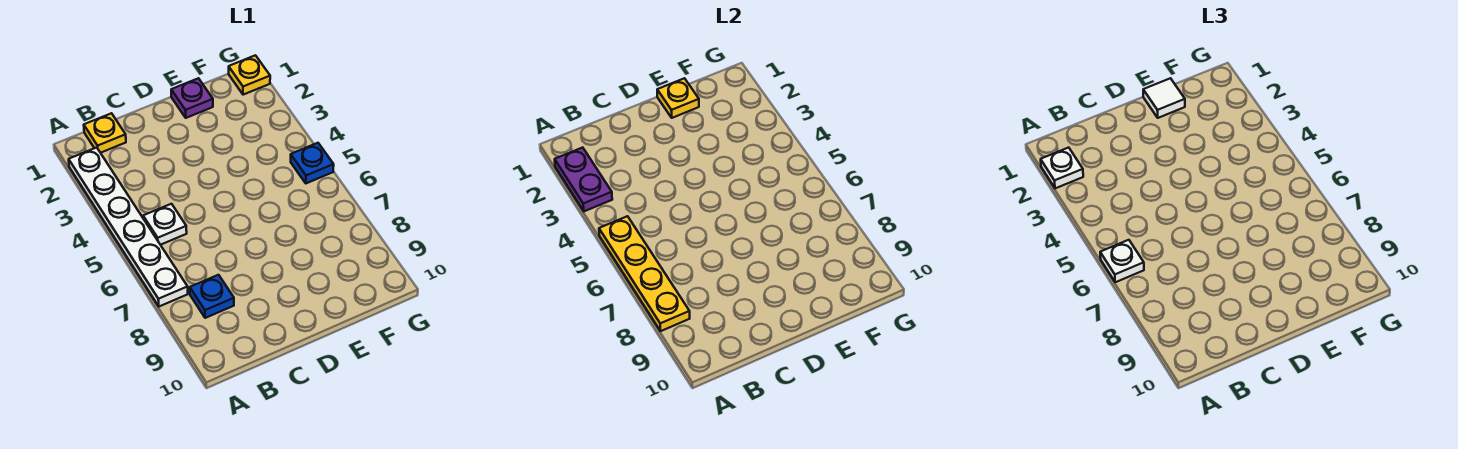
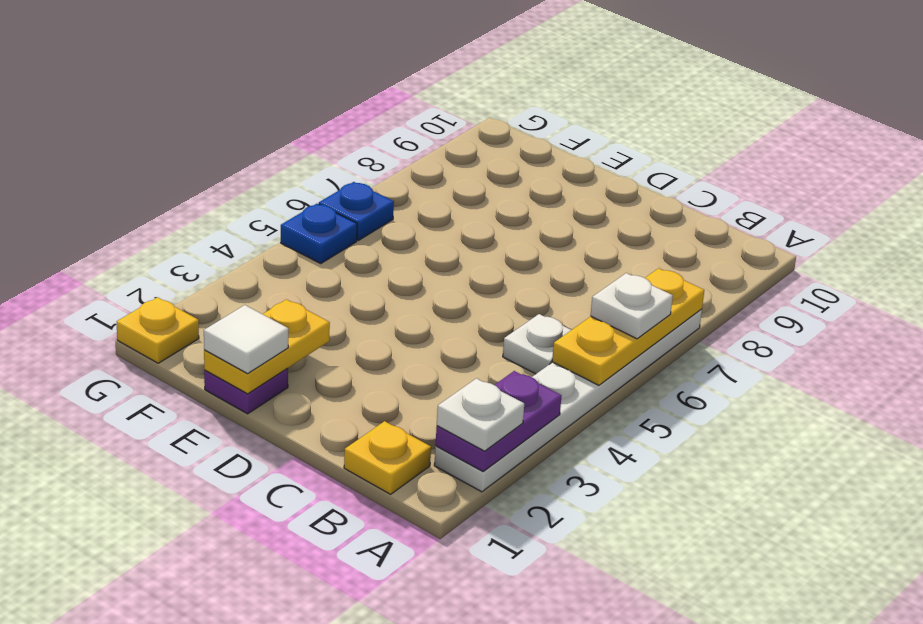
yellow plate A5:A8 level 2 -> yellow plate A5:A7 level 2
blue plate B8 level 1 -> blue plate G6 level 1
yellow plate E1 level 2 -> yellow plate E1:E2 level 2

